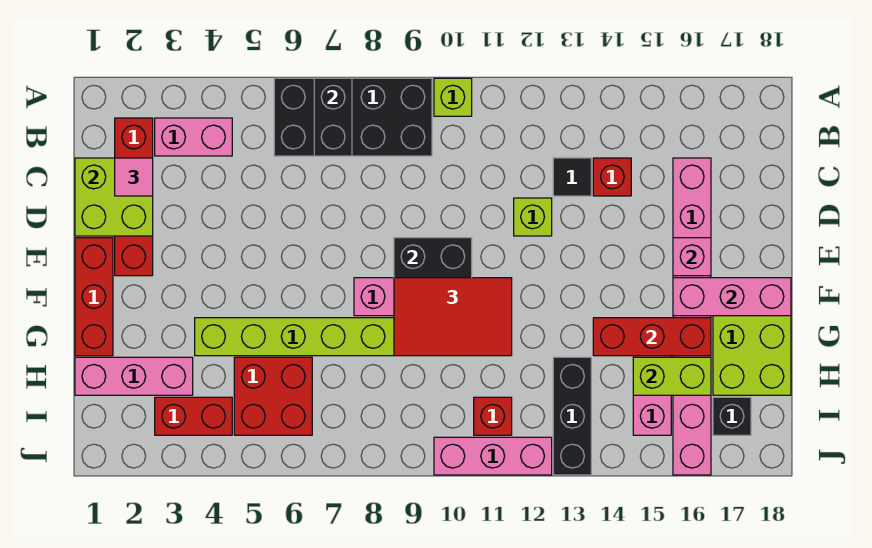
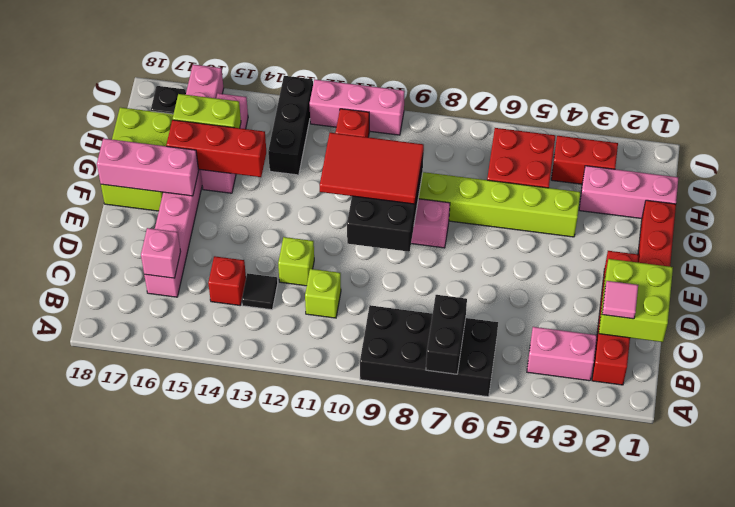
lime brick A10 level 1 -> lime brick C11 level 1
pink brick E16 level 2 -> pink brick C16 level 2

